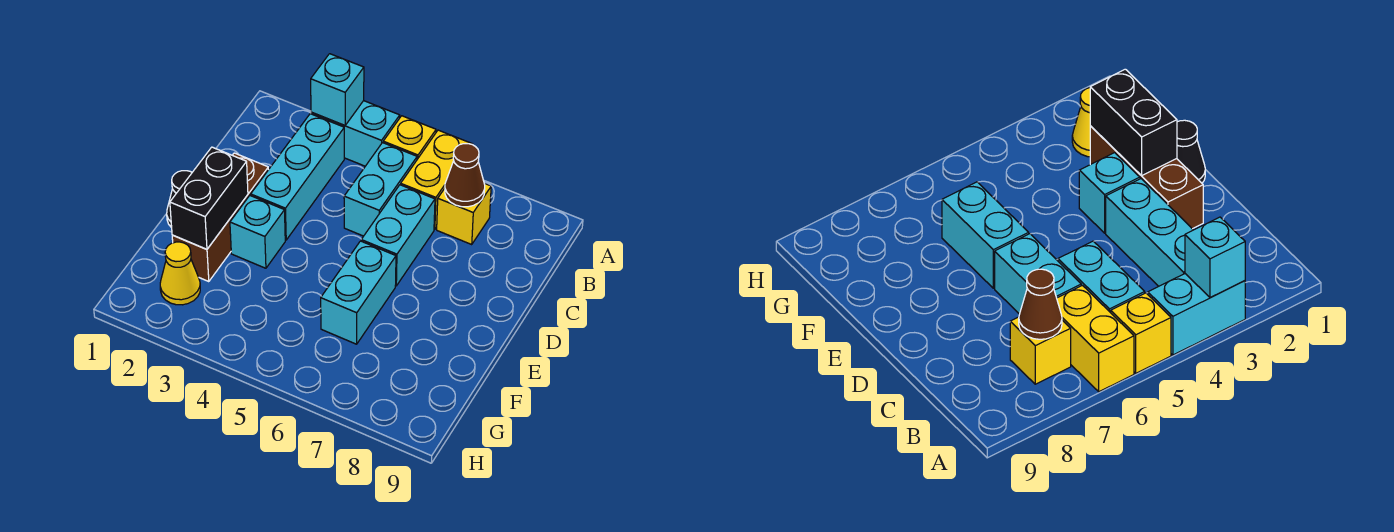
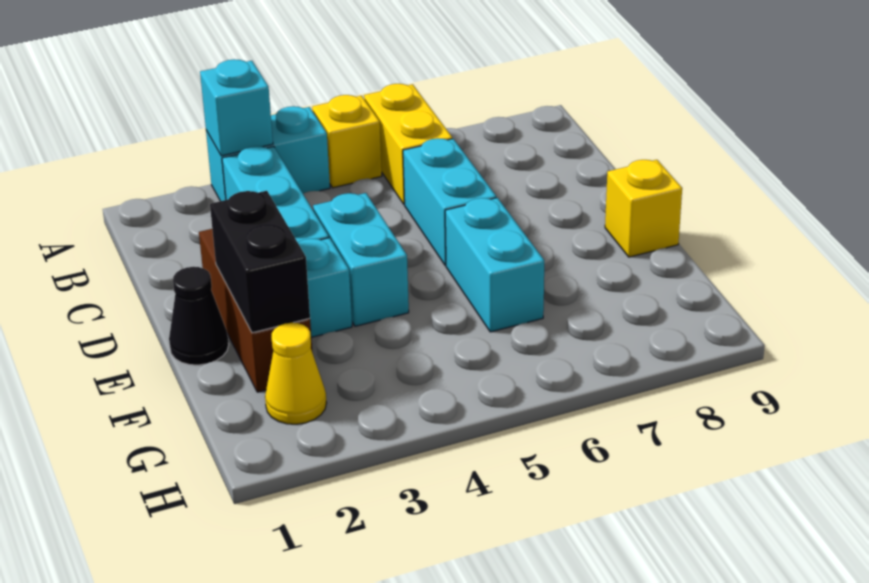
cyan brick B5:C5 level 1 -> cyan brick D4:E4 level 1
yellow brick B7 level 1 -> yellow brick E9 level 1
brown cone B7 level 2 -> none

